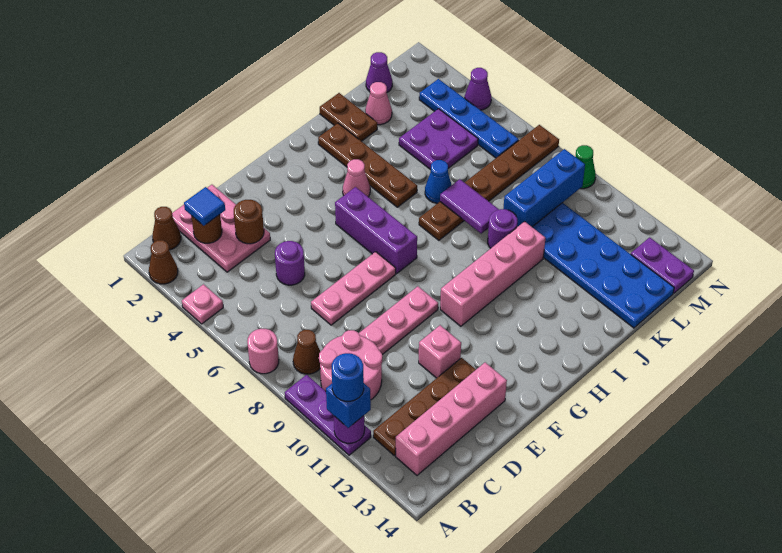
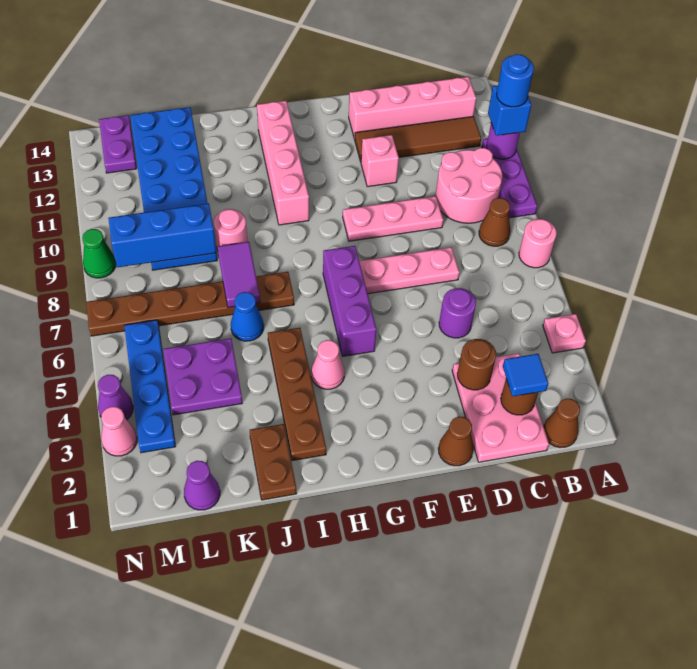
brown cone A2 level 1 -> brown cone E1 level 1
brown plate B12:E12 level 1 -> brown tile B12:E12 level 1
pink brick G10:J10 level 1 -> pink brick H10:H13 level 1
purple round brick J9 level 1 -> pink round brick J9 level 1
pink cone K2 level 1 -> pink cone N3 level 1

